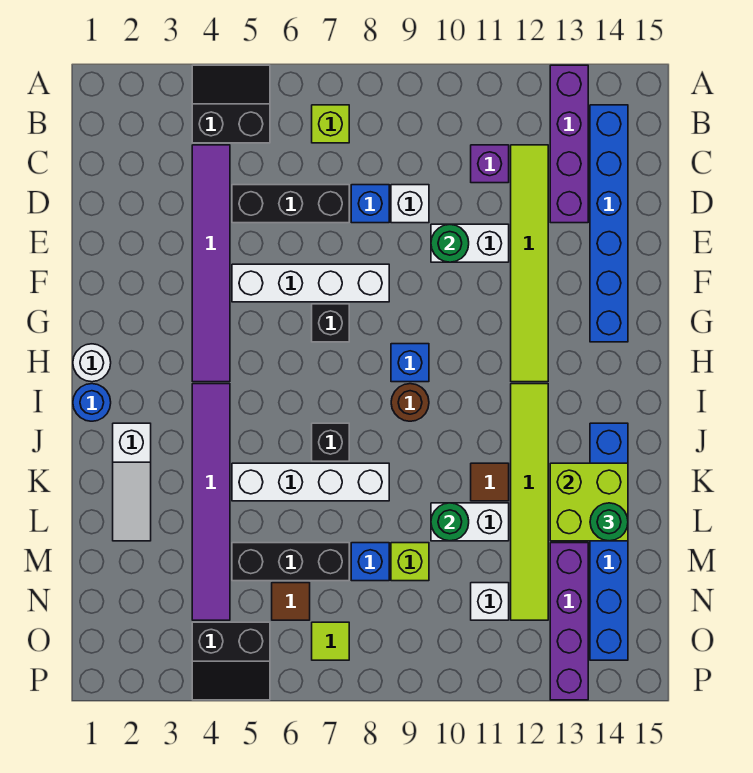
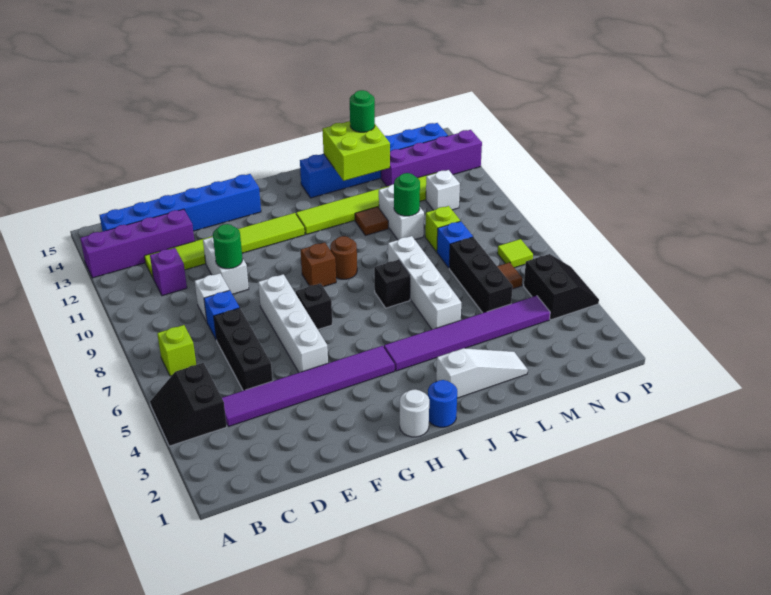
blue brick H9 level 1 -> brown brick H9 level 1

